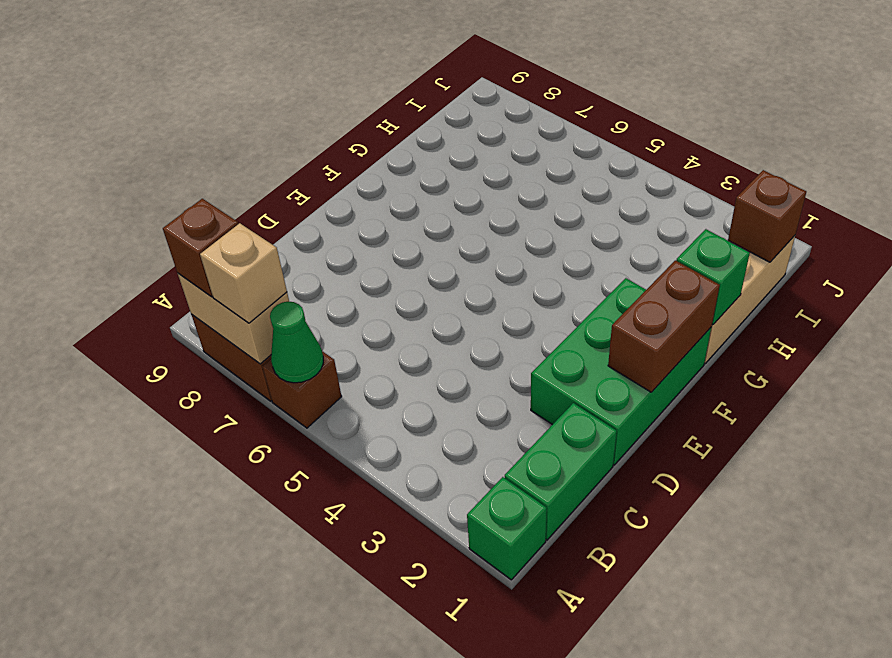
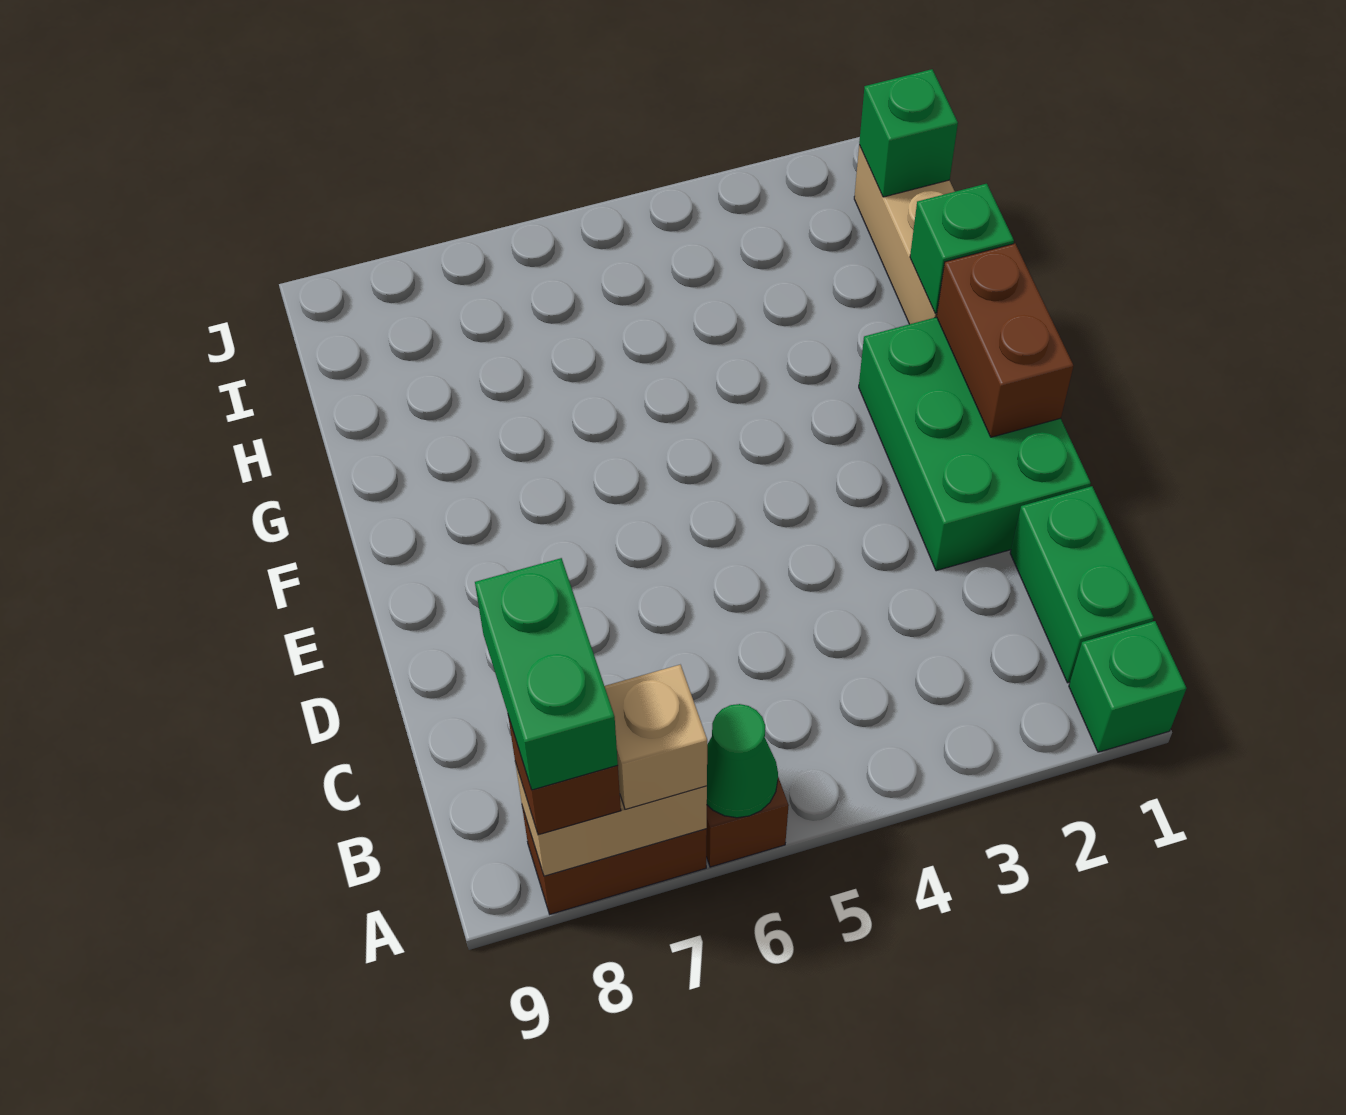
none -> green brick A8:B8 level 4
brown brick I1 level 2 -> green brick I1 level 2

